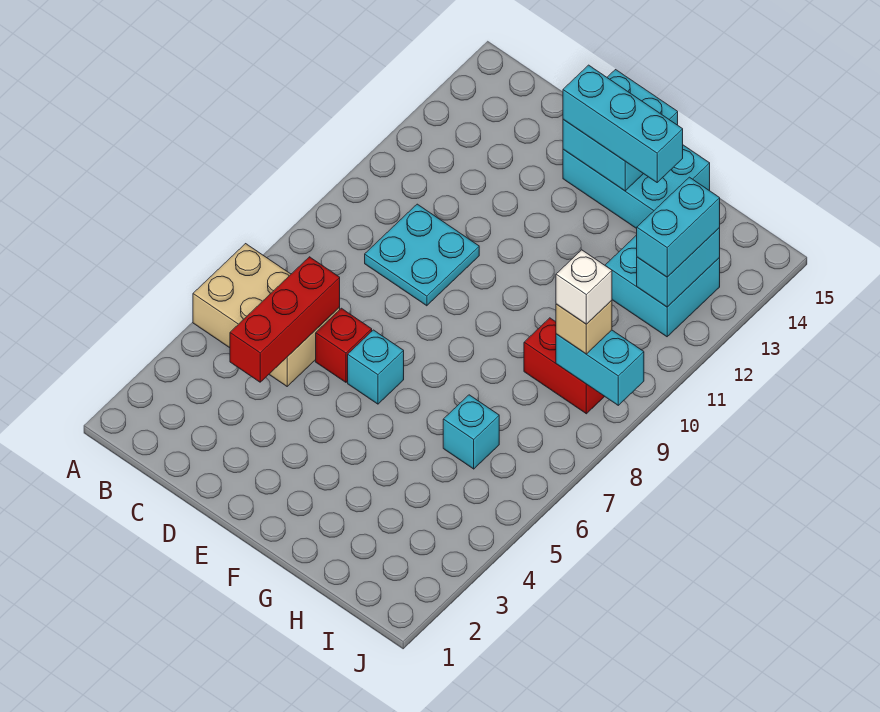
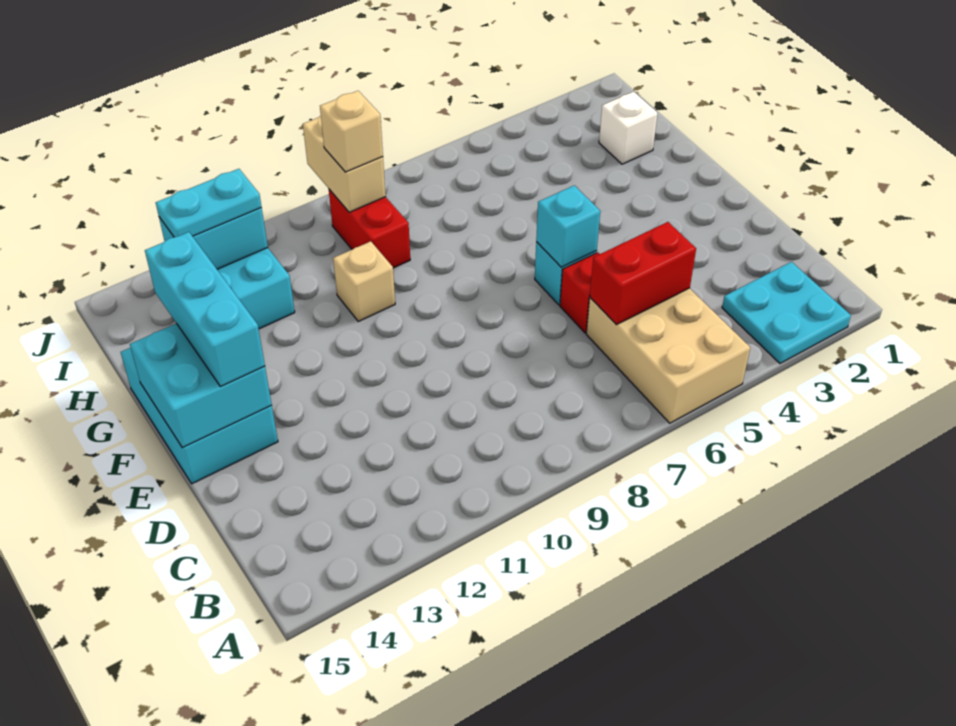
red brick C4:C6 level 2 -> red brick C5:C6 level 2
cyan plate C9:D10 level 1 -> cyan plate A2:B3 level 1
none -> tan brick G10 level 1
cyan brick H6 level 1 -> cyan brick E6 level 2
cyan brick I9:J9 level 2 -> tan brick I9:J9 level 2
white brick I9 level 4 -> white brick H2 level 1
cyan brick I12:I13 level 3 -> cyan plate I12:I13 level 3

